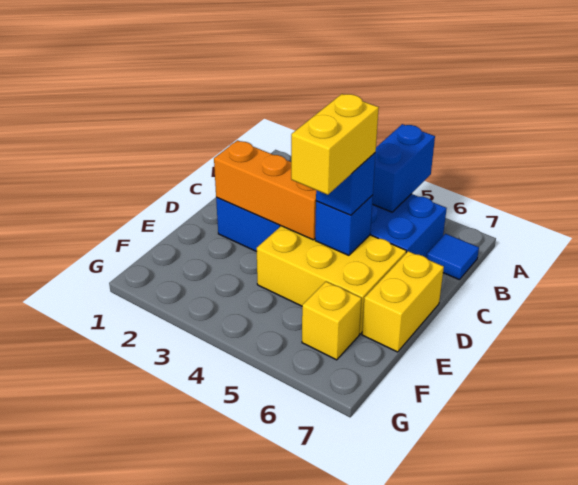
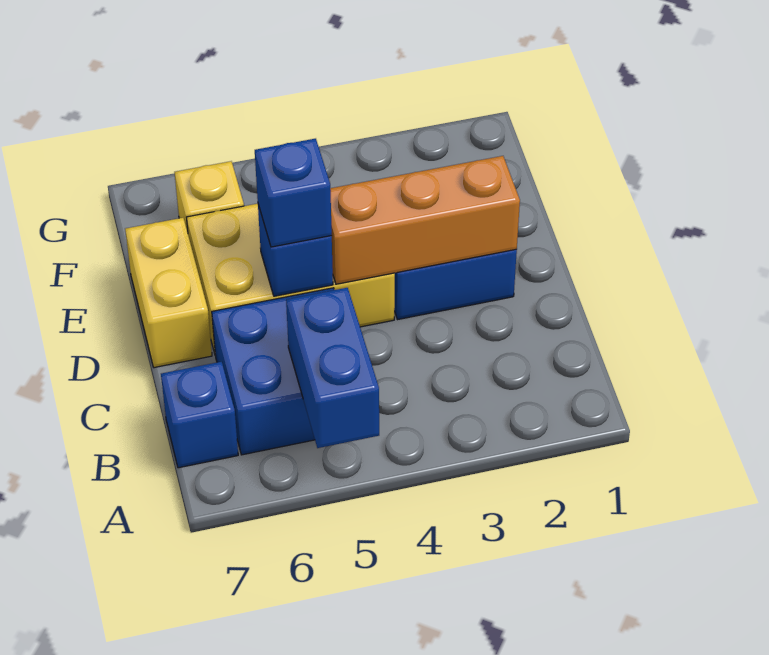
blue tile B7 level 1 -> blue brick B7 level 1
yellow brick D5:E5 level 4 -> none

